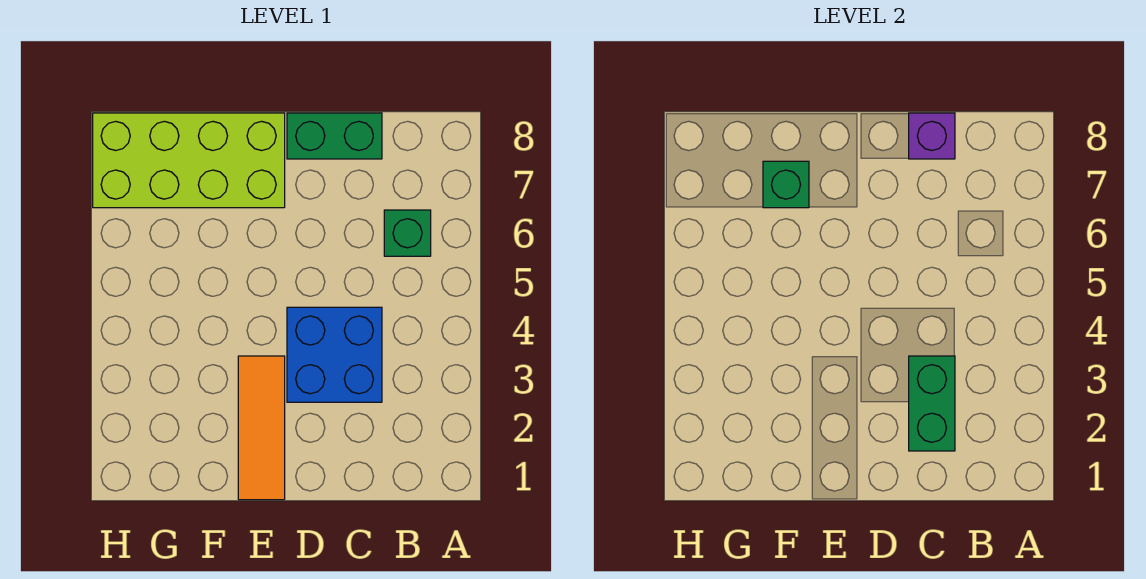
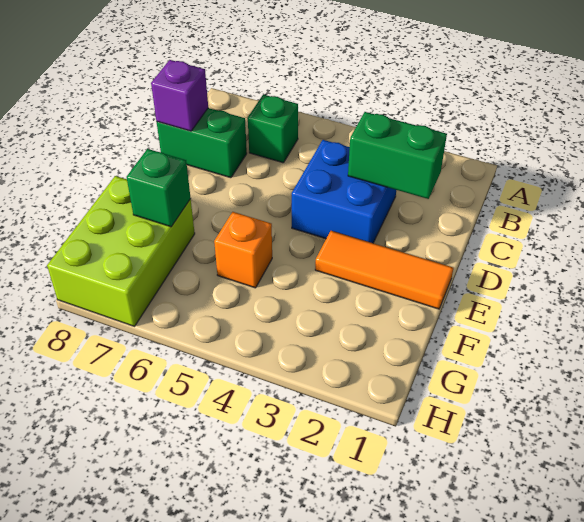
green brick C8:D8 level 1 -> green brick C7:C8 level 1
lime brick E7:H8 level 1 -> lime brick F7:H8 level 1
none -> orange brick F5 level 1

